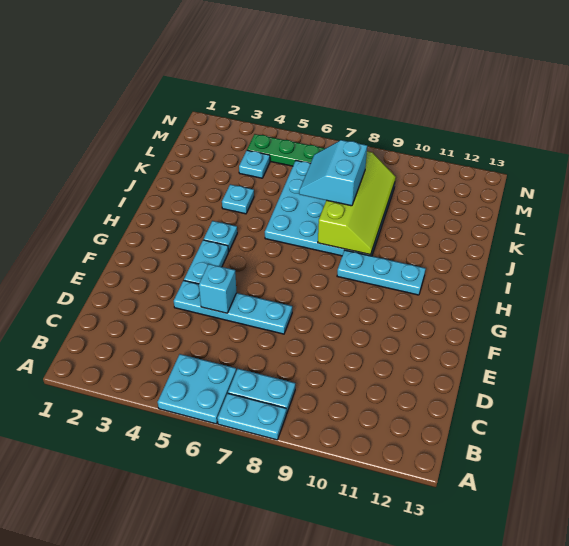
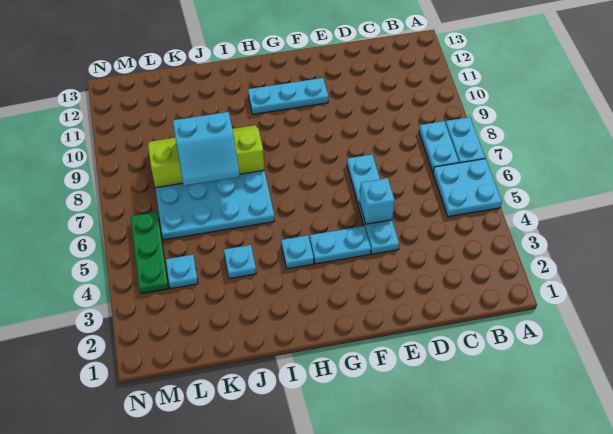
cyan plate H9:H11 level 1 -> cyan plate F11:H11 level 1

